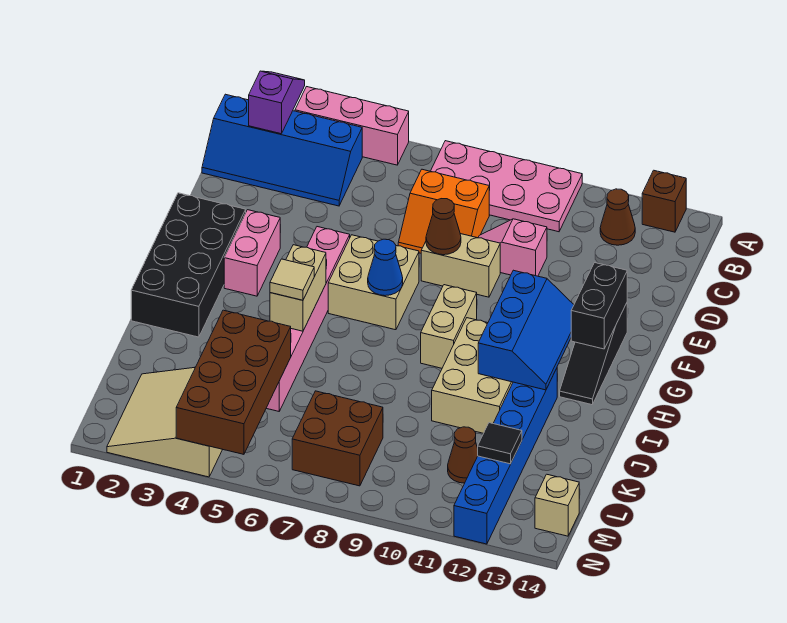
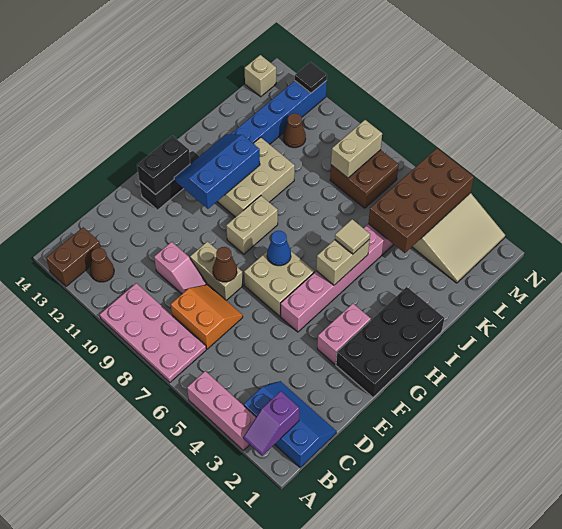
brown brick A13 level 1 -> brown brick A13:B13 level 1
blue slope B1:C4 level 1 top B -> blue slope B1:C3 level 1 top B
none -> tan brick L8:M8 level 2
black tile L12 level 2 -> black tile N12 level 2

